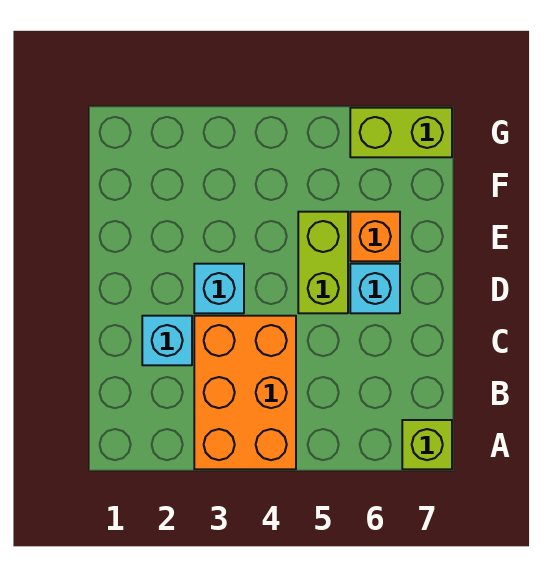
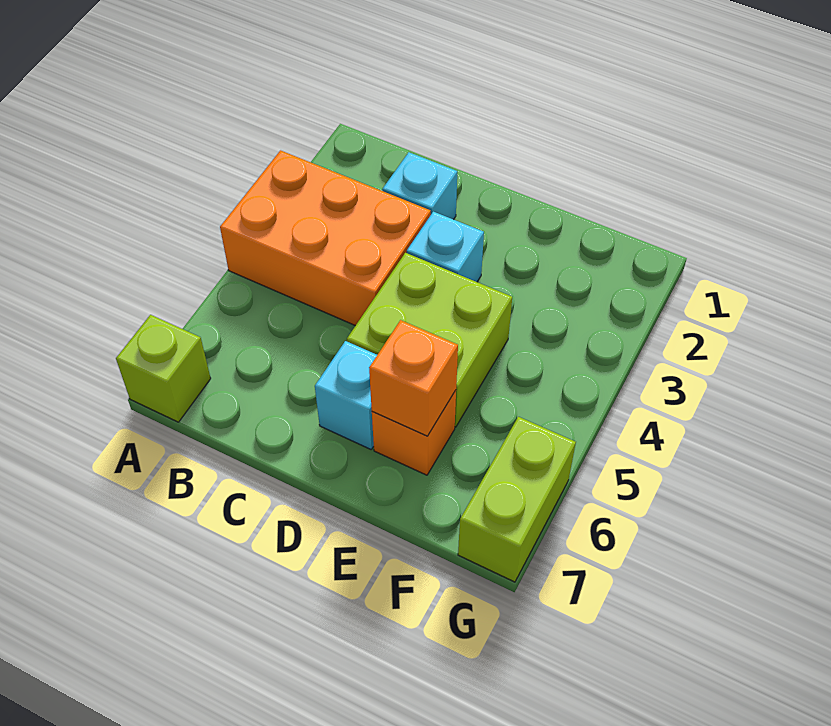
lime brick D5:E5 level 1 -> lime brick D4:E5 level 1
none -> orange brick E6 level 2

